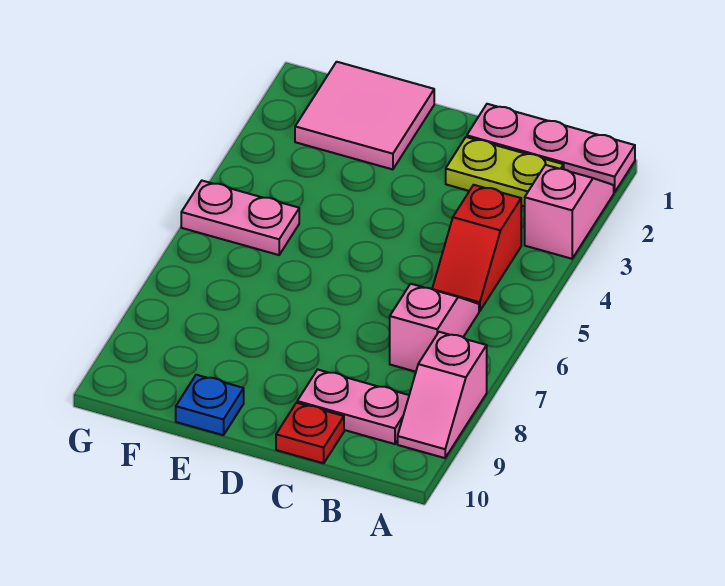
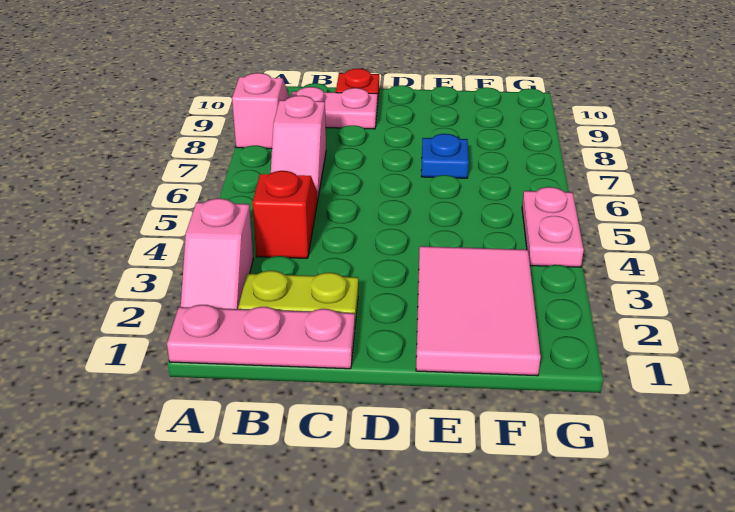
pink tile E1:F2 level 1 -> pink tile E1:F3 level 1
blue plate E10 level 1 -> blue plate E7 level 1
pink plate F5:G5 level 1 -> pink plate G4:G5 level 1

